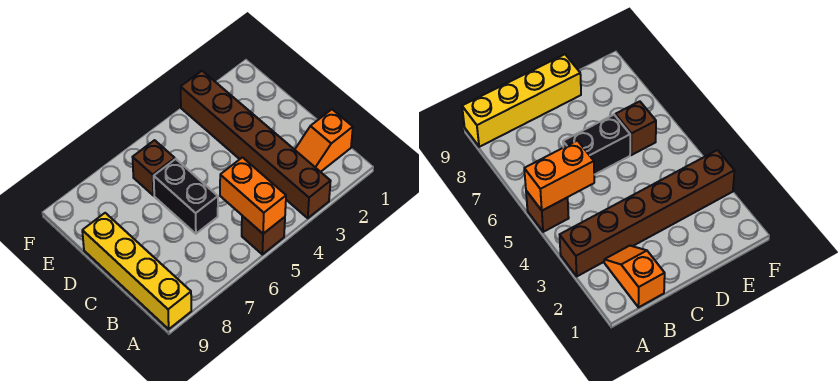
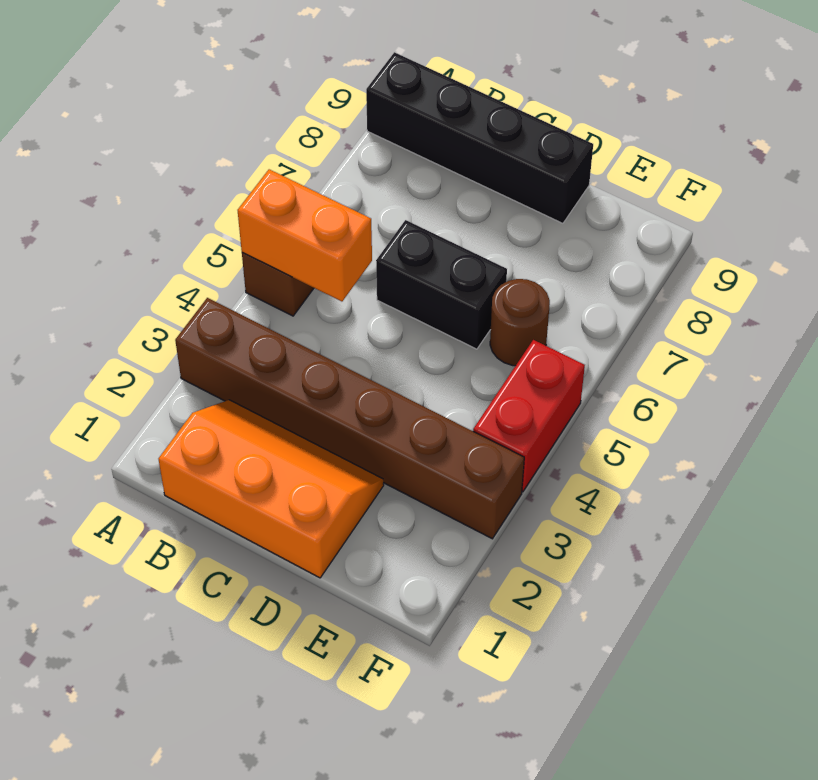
yellow brick A9:D9 level 1 -> black brick A9:D9 level 1
orange slope B1:B2 level 1 top 1 -> orange slope B1:D2 level 1 top 1
brown brick E6 level 1 -> brown round brick E6 level 1
none -> red brick F4:F5 level 1

